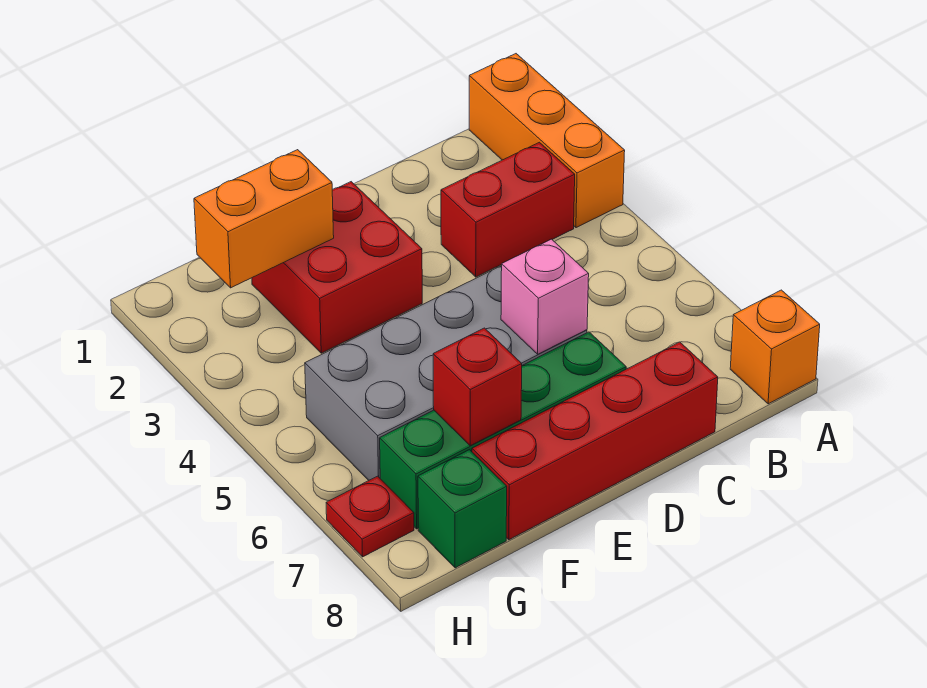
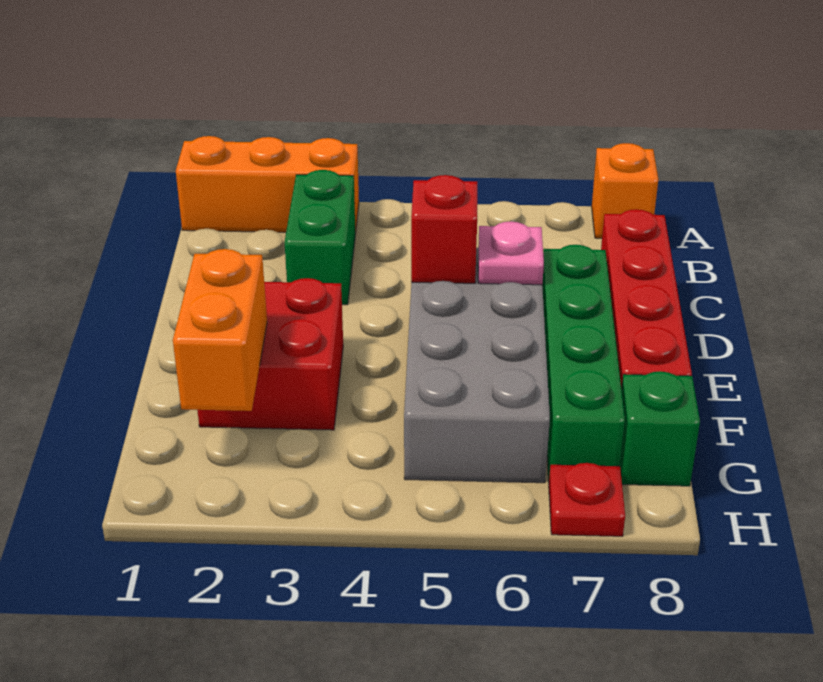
red brick B3:C3 level 1 -> green brick B3:C3 level 1
pink brick D6 level 2 -> pink plate D6 level 2
red brick F7 level 2 -> red brick D5 level 2

